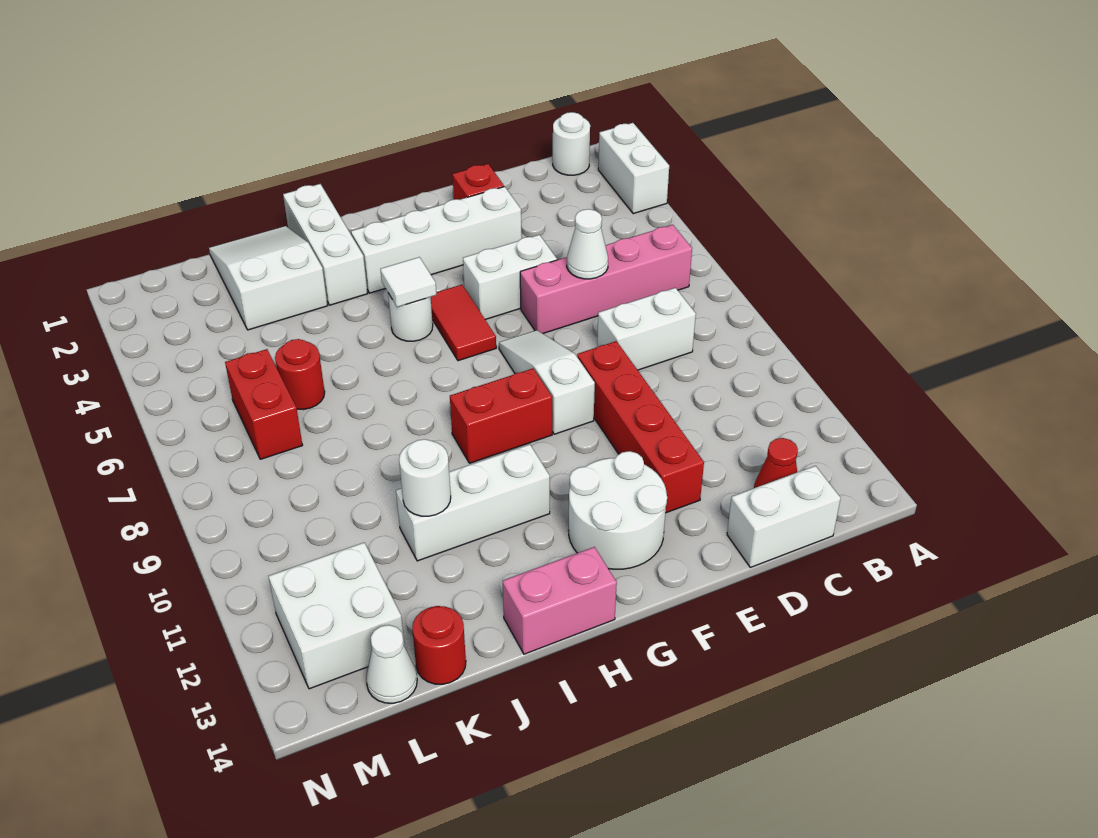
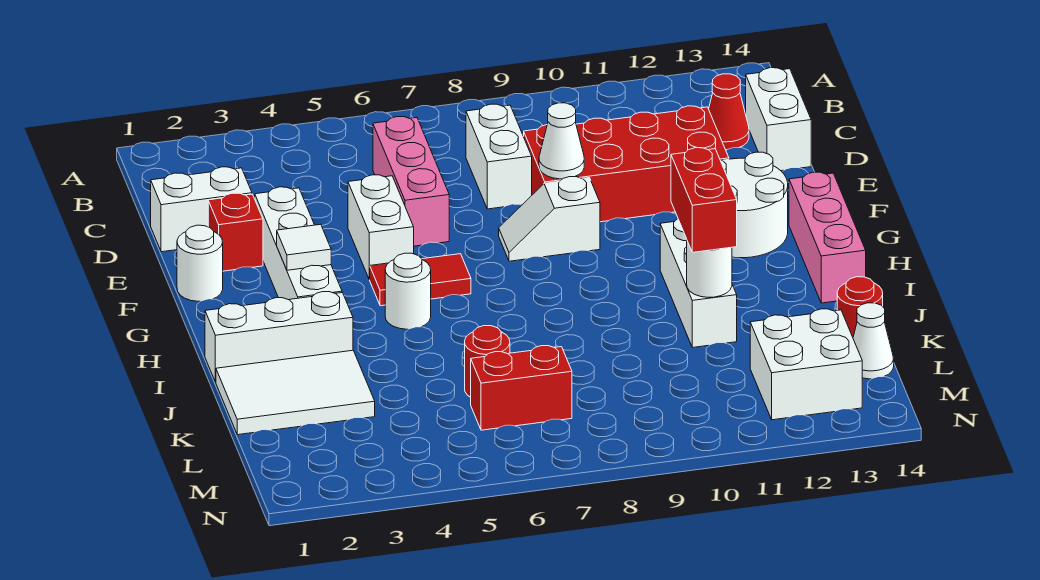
white brick A2:A3 level 1 -> white brick D1:D2 level 1
white round brick B1 level 1 -> white round brick F1 level 1
pink brick B6:E6 level 1 -> pink brick C6:E6 level 1
white cone D6 level 2 -> white cone E9 level 2
red brick E9:E12 level 1 -> red brick D9:E12 level 1
white slope F7:F9 level 1 top 9 -> white slope F8:F9 level 1 top 9
red brick G9:H9 level 1 -> red brick I11:J11 level 3
white tile H5 level 2 -> white tile G3 level 2
pink brick H14:I14 level 1 -> pink brick G14:I14 level 1
white slope J1:K3 level 1 top 3 -> white tile J1:K3 level 1

